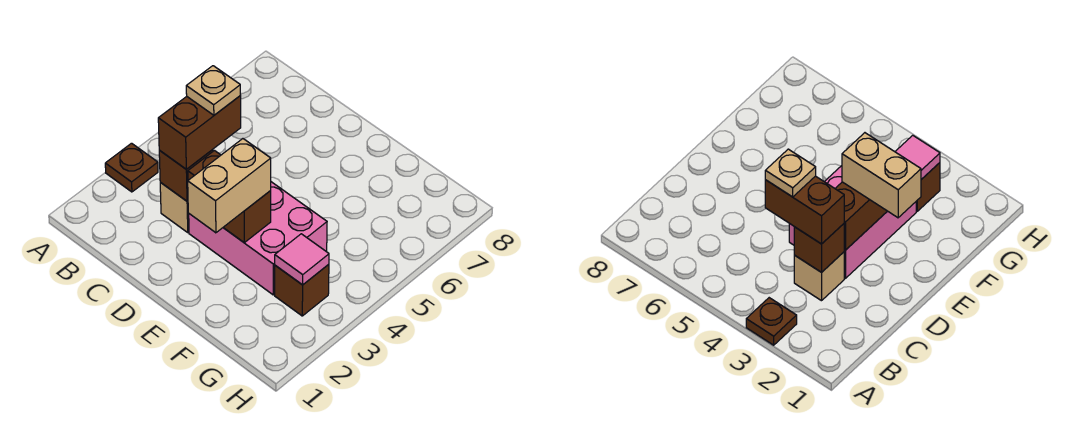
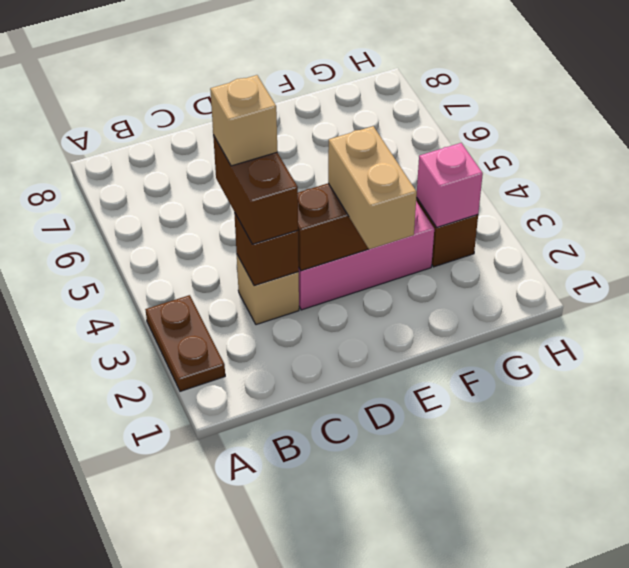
brown plate A3 level 1 -> brown plate A2:A3 level 1
tan plate C4 level 4 -> tan brick C4 level 4
pink tile G3 level 2 -> pink brick G3 level 2

